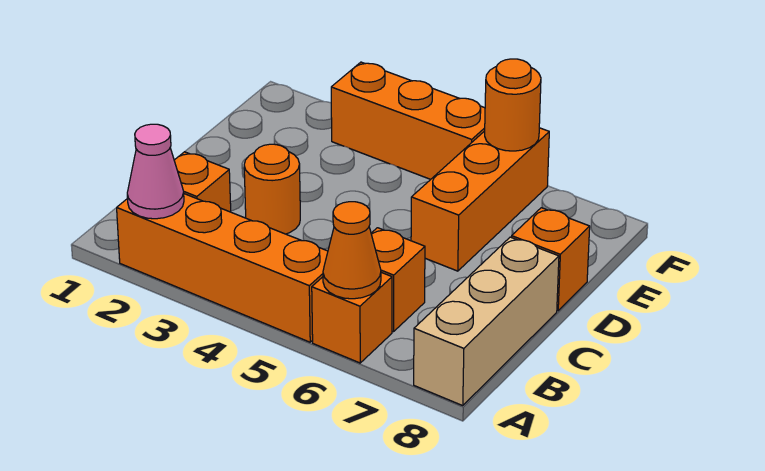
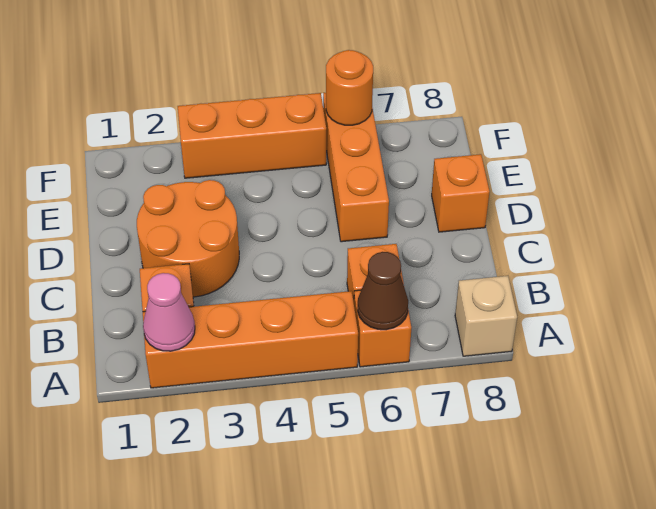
orange cone A6 level 2 -> brown cone A6 level 2
tan brick A8:C8 level 1 -> tan brick A8 level 1
orange round brick C3 level 1 -> orange round brick C2:D3 level 1

